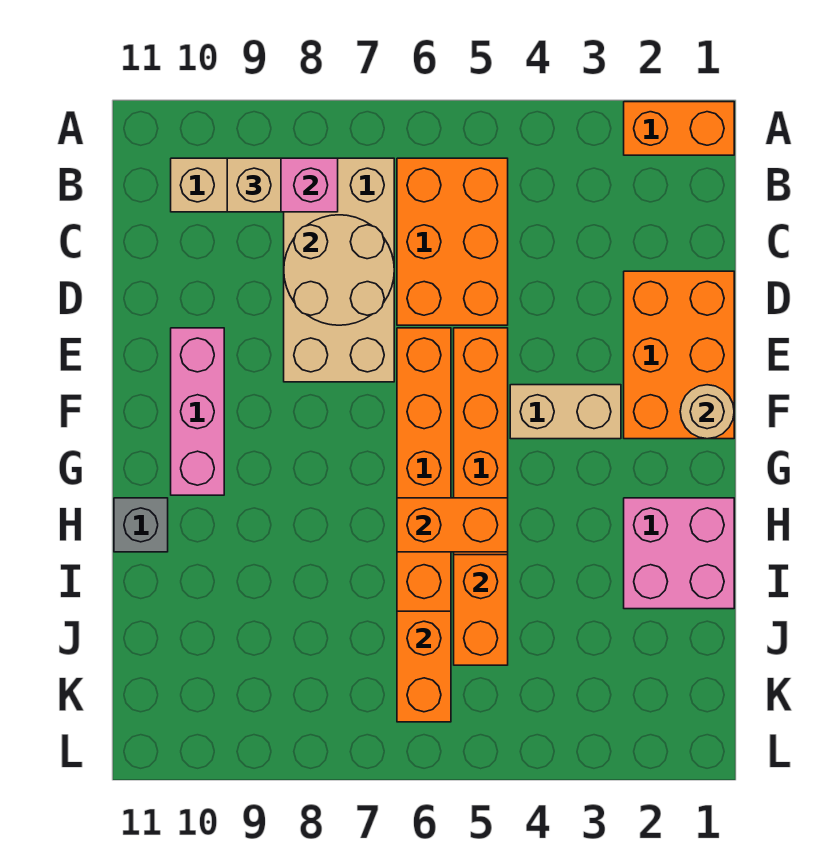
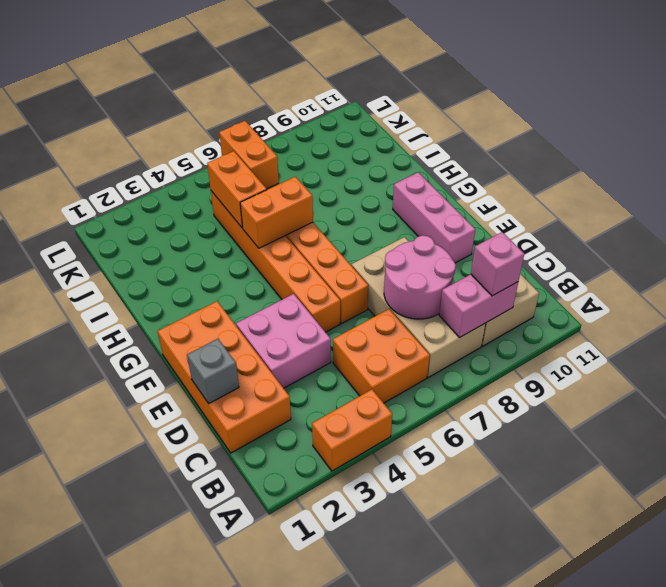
orange brick A1:A2 level 1 -> orange brick A3:A4 level 1
orange brick B5:D6 level 1 -> orange brick B5:C6 level 1
tan brick B9 level 3 -> pink brick B9 level 3
tan round brick C7:D8 level 2 -> pink round brick C7:D8 level 2
orange brick D1:F2 level 1 -> orange brick C1:F2 level 1
tan round brick F1 level 2 -> none
tan brick F3:F4 level 1 -> none
pink brick H1:I2 level 1 -> pink brick D3:E4 level 1
grey brick H11 level 1 -> grey brick D1 level 2

